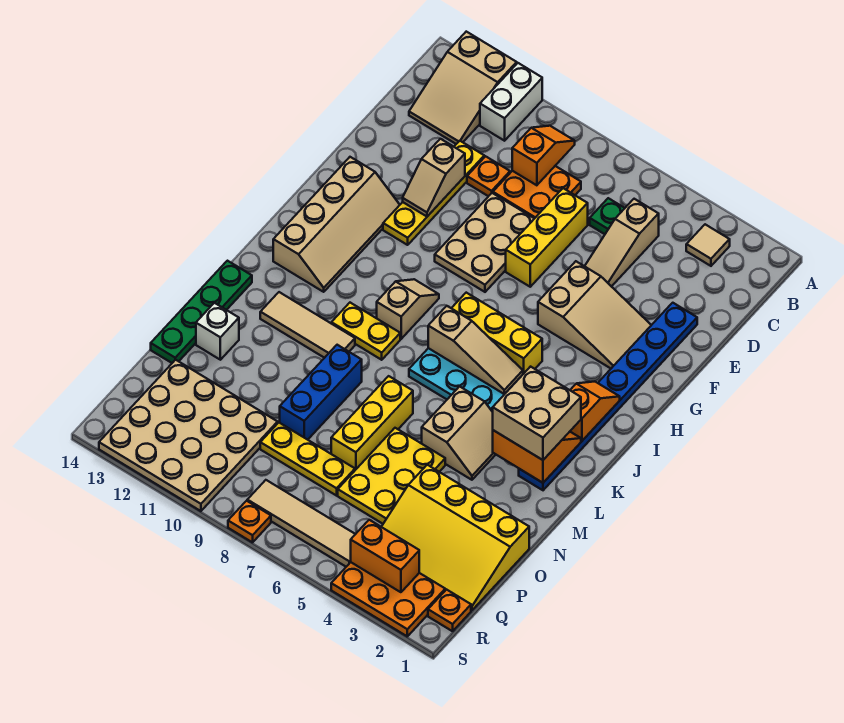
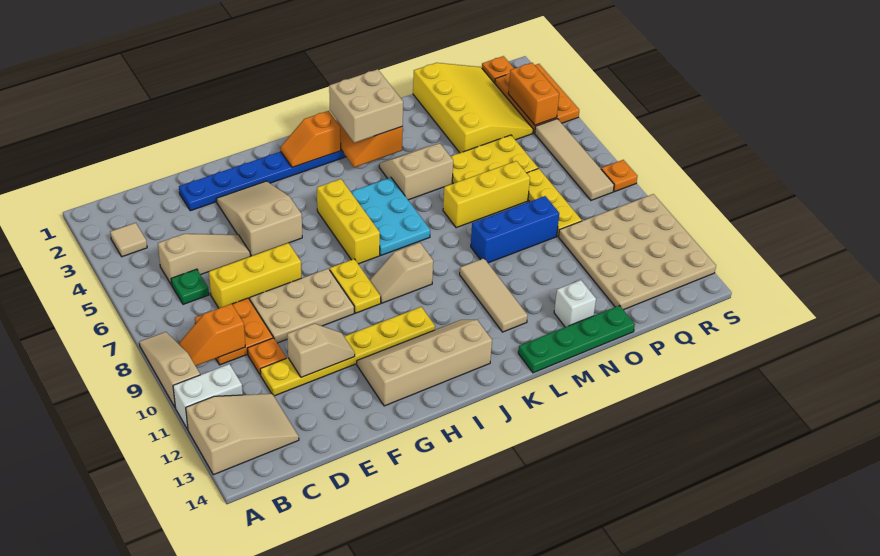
yellow plate D11:G11 level 1 -> yellow plate D11:I11 level 1
tan slope J5:J7 level 2 top 7 -> tan slope A8:A10 level 1 top 10
yellow plate K9:K10 level 1 -> yellow plate H8:H9 level 1

